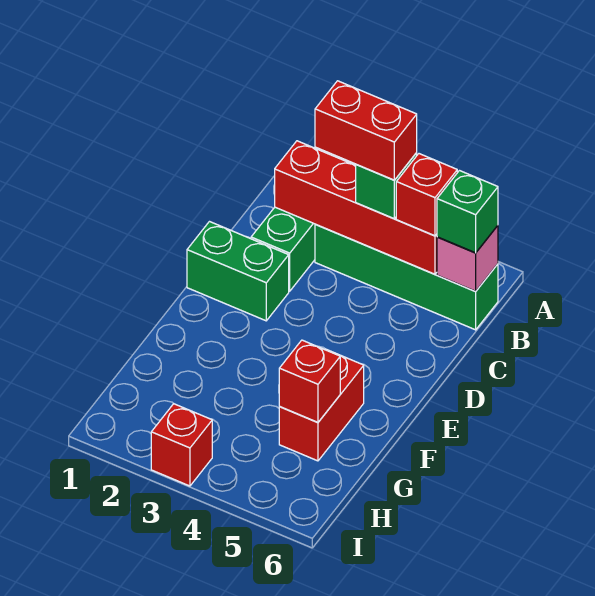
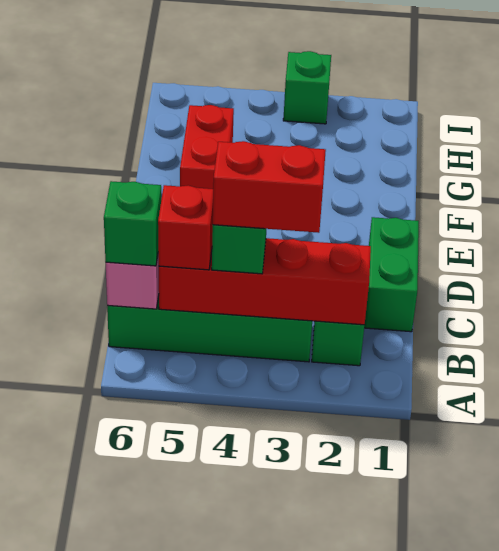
green brick D1:D2 level 1 -> green brick C1:D1 level 1
red brick G5 level 2 -> none
red brick I3 level 1 -> green brick I3 level 1

